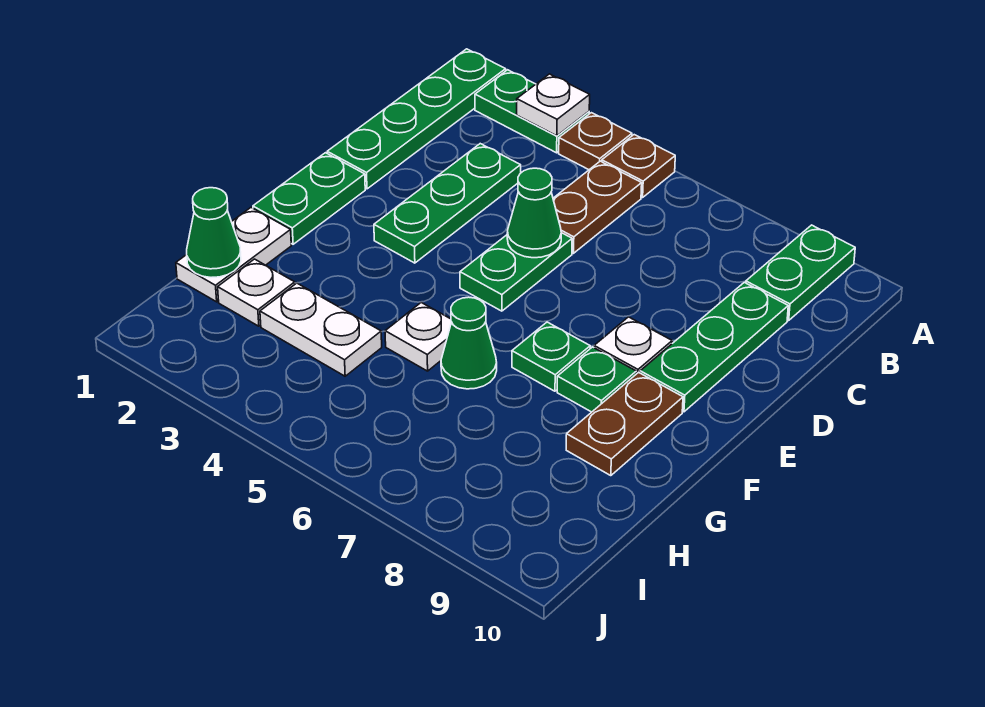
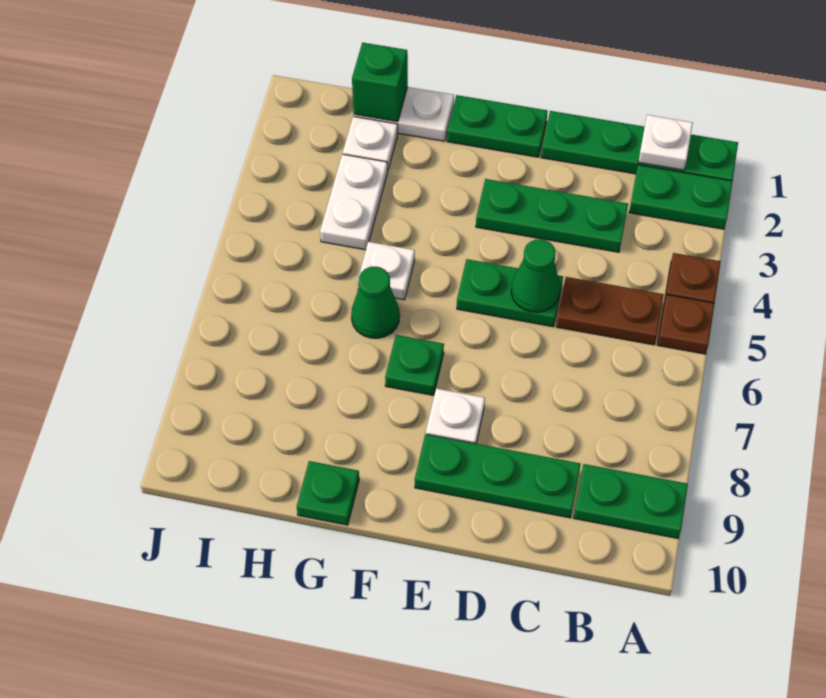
green plate A2:A3 level 1 -> green plate A2:B2 level 1
white plate A3 level 2 -> white plate B1 level 2
green plate F8 level 1 -> green plate G10 level 1
brown plate F9:G9 level 1 -> none
green cone H1 level 2 -> green brick H1 level 2

